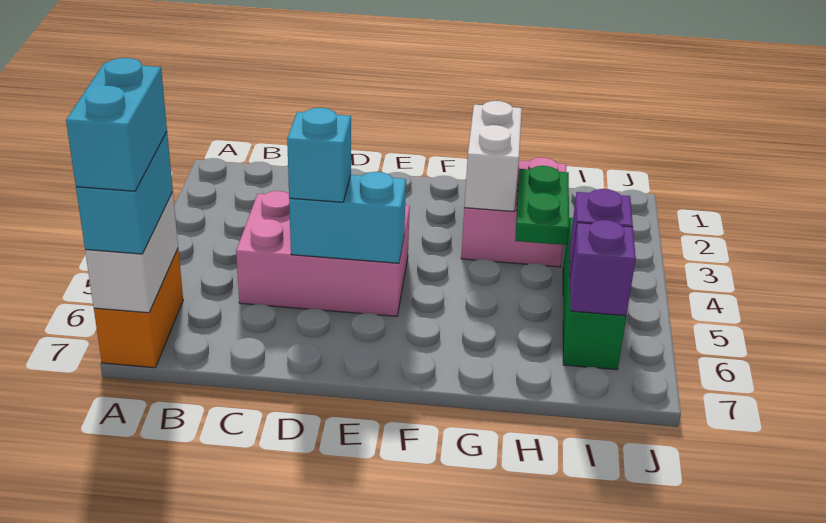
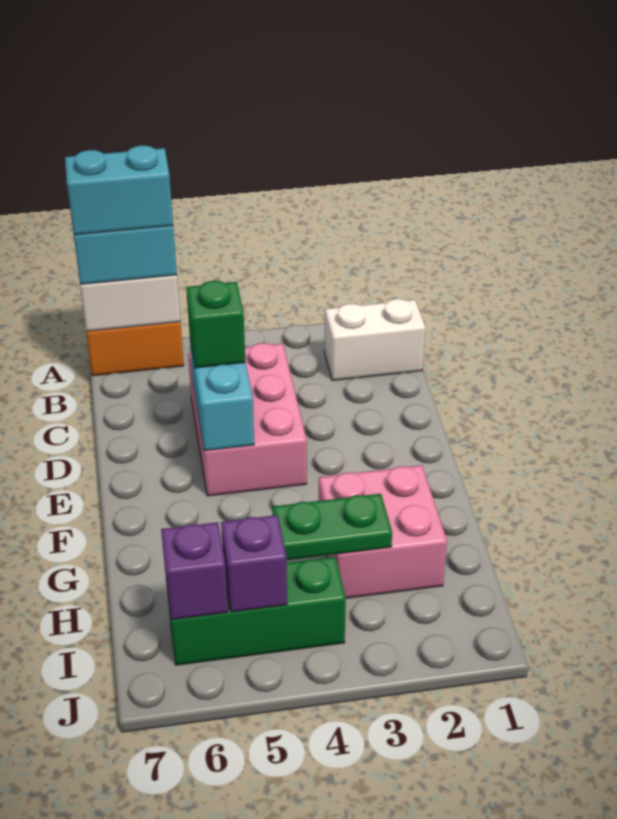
cyan brick D5 level 3 -> green brick D5 level 3
white brick G2:G3 level 2 -> white brick B1:B2 level 1

